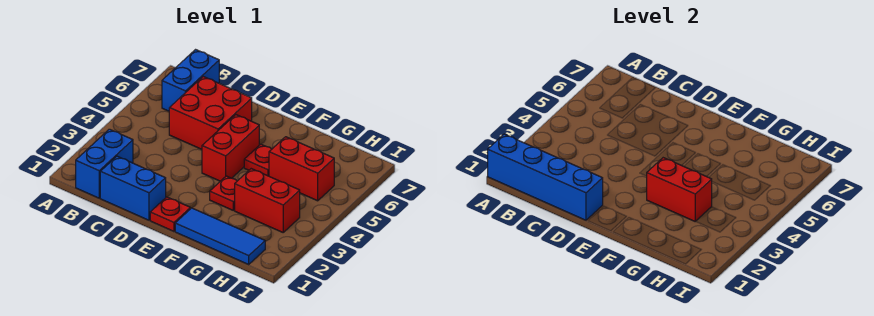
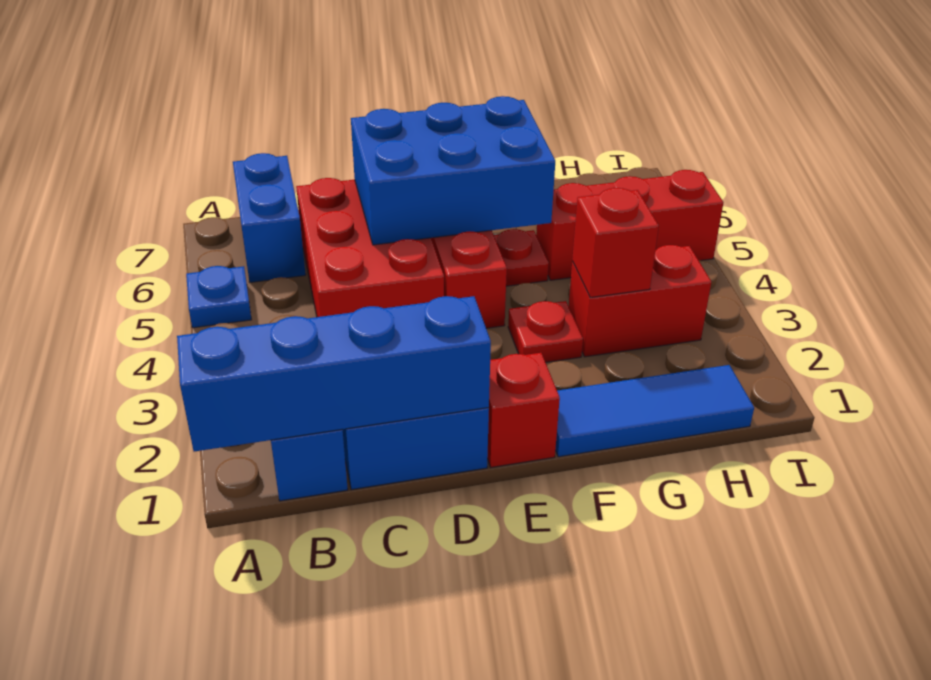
none -> blue plate A5 level 1
red brick C5:D6 level 1 -> red brick C4:D6 level 1
none -> blue brick D5:F6 level 2
red plate E1 level 1 -> red brick E1 level 1
red brick F3:G3 level 2 -> red brick G3 level 2
red brick G5:H5 level 1 -> red brick G5:I5 level 1

